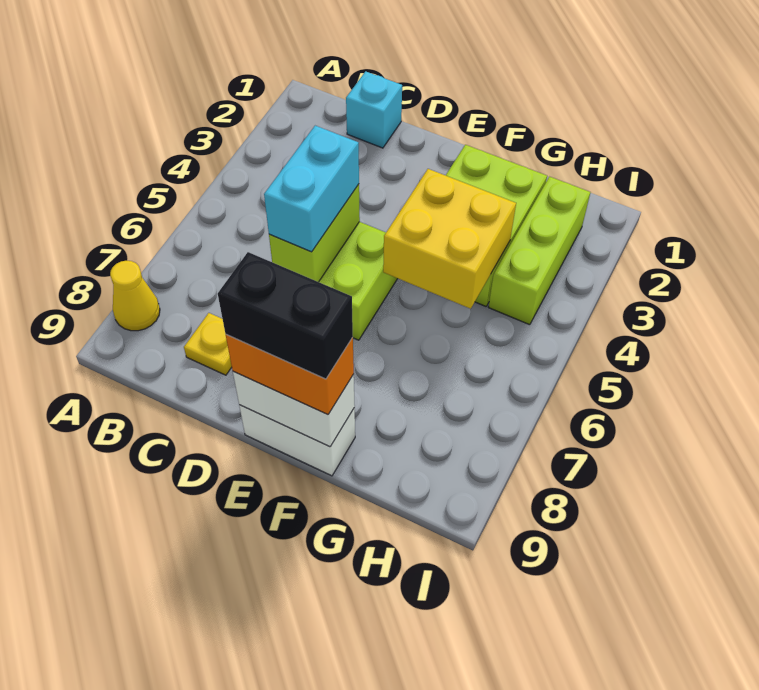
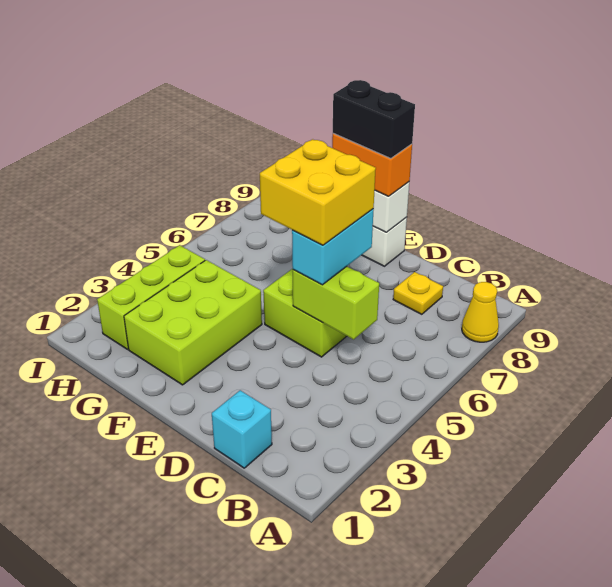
lime brick D5:D6 level 2 -> lime brick C5:D5 level 2
yellow brick F4:G5 level 2 -> yellow brick D5:E6 level 4

